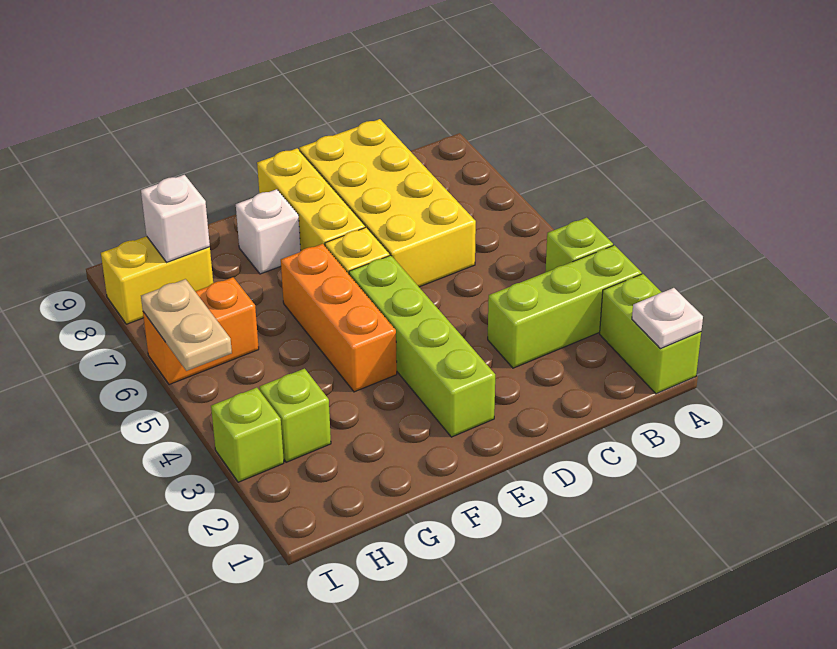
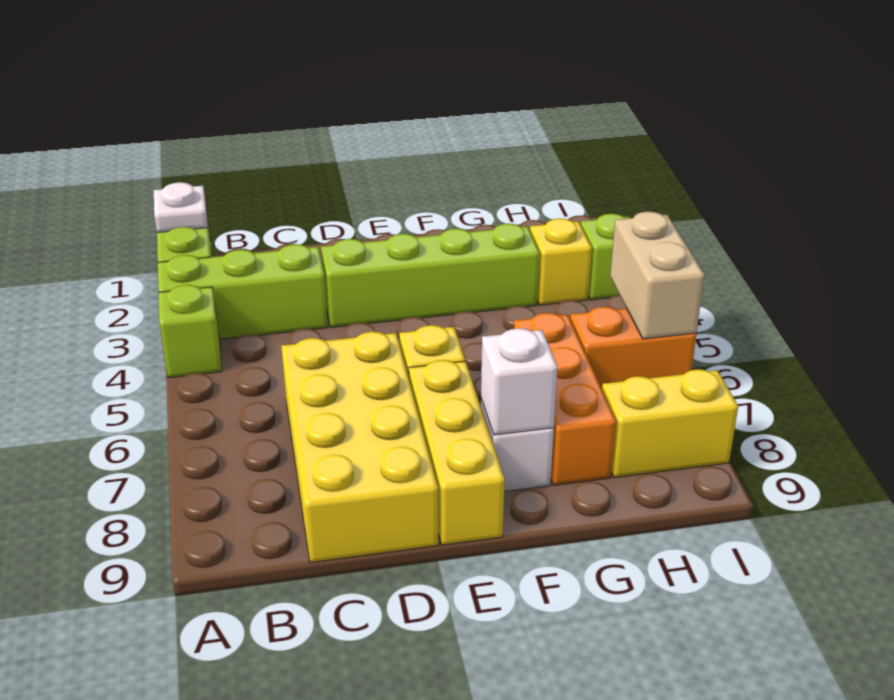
lime brick E2:E5 level 1 -> lime brick D3:G3 level 1
orange brick F4:F6 level 1 -> orange brick G6:G8 level 1
lime brick H3 level 1 -> yellow brick H3 level 1
white brick H8 level 2 -> white brick F8 level 2
tan plate I5:I6 level 2 -> tan brick I5:I6 level 2

